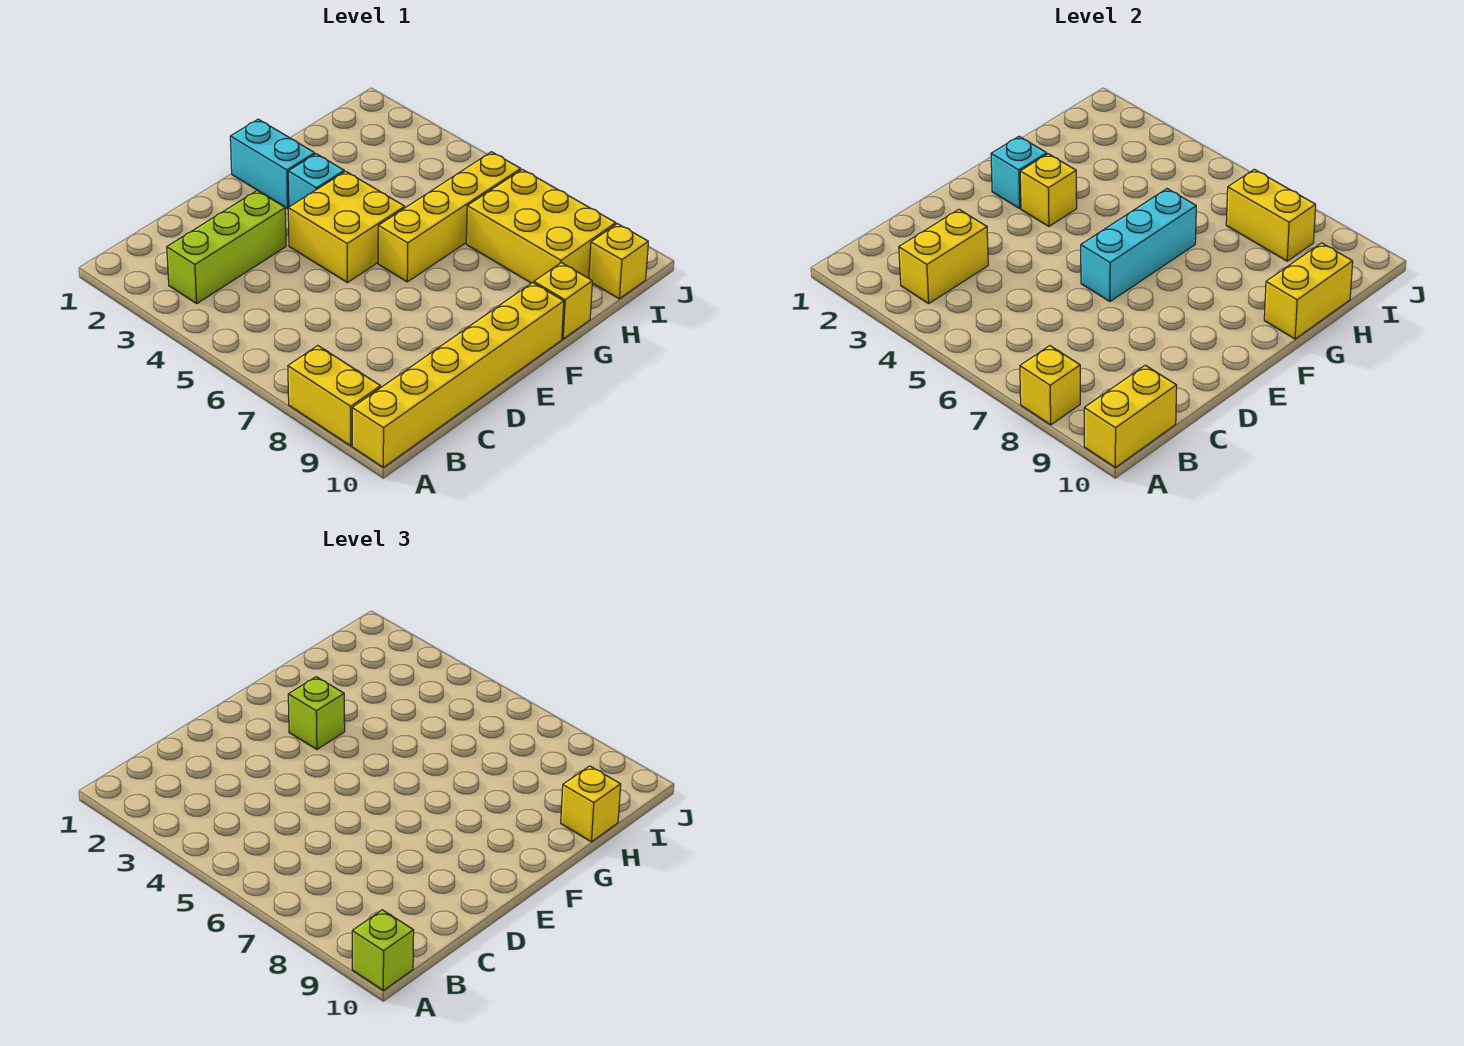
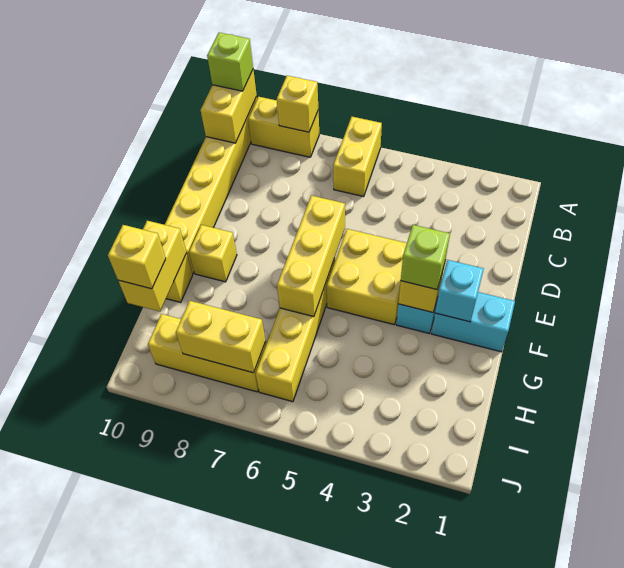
lime brick B3:D3 level 1 -> none
yellow brick B3:C3 level 2 -> yellow brick A6:B6 level 1
cyan brick E6:G6 level 2 -> yellow brick E6:G6 level 2
yellow brick H7:I9 level 1 -> yellow brick I7:I9 level 1
yellow brick I10 level 1 -> yellow brick F9 level 1

